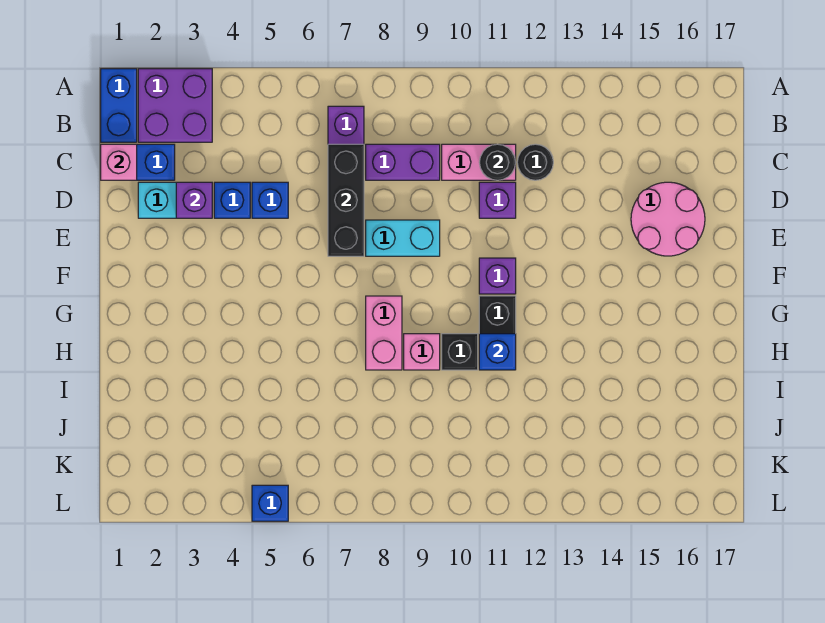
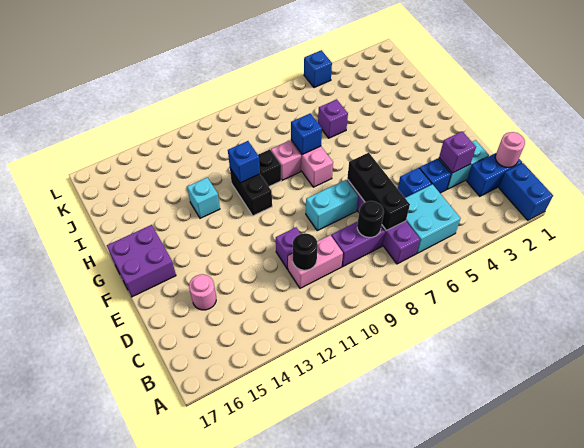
purple brick A2:B3 level 1 -> purple brick F16:G17 level 1
none -> cyan brick B5:C6 level 1
pink brick C1 level 2 -> pink round brick C1 level 2
black round brick C12 level 1 -> black round brick C8 level 2
pink round brick D15:E16 level 1 -> pink round brick D15 level 1
purple brick F11 level 1 -> purple brick I6 level 1
none -> blue brick H8 level 2
none -> cyan brick H13 level 1

